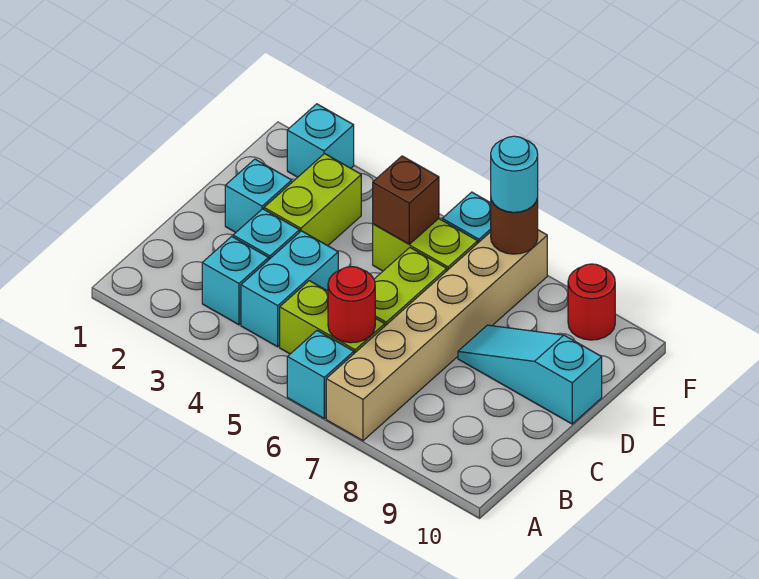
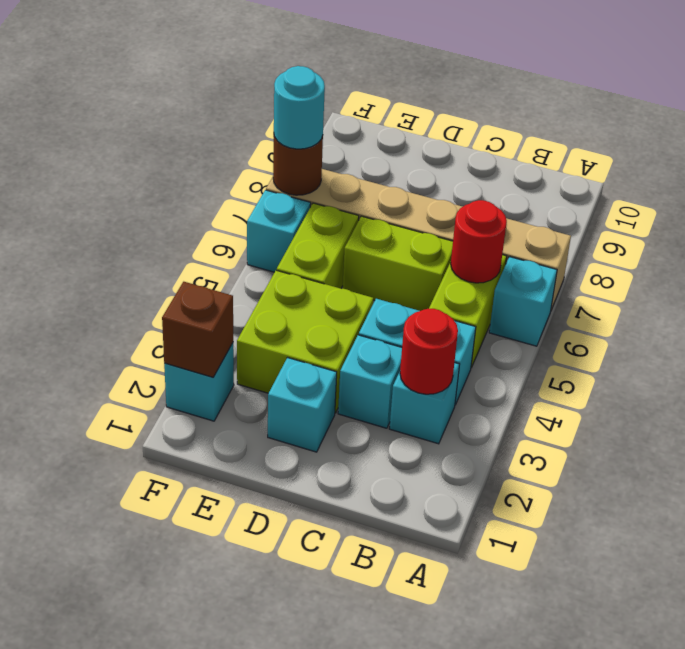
lime brick D3:E3 level 1 -> lime brick D3:E4 level 1
cyan slope D8:D10 level 1 top 10 -> none
brown brick E5 level 2 -> brown brick F2 level 2
red round brick F9 level 1 -> red round brick B3 level 2

